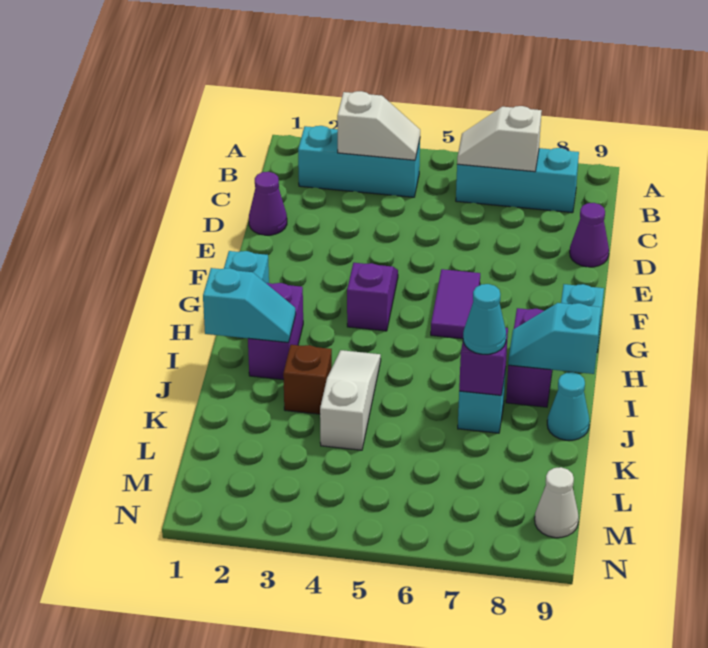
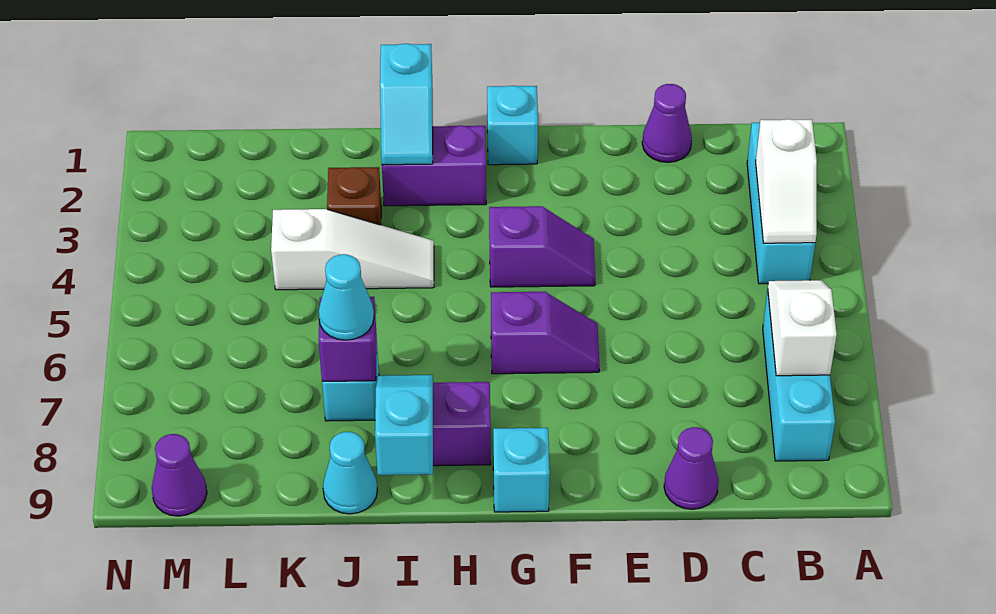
purple tile F6:G6 level 1 -> purple slope F6:G6 level 1 top G
white cone M9 level 1 -> purple cone M9 level 1

